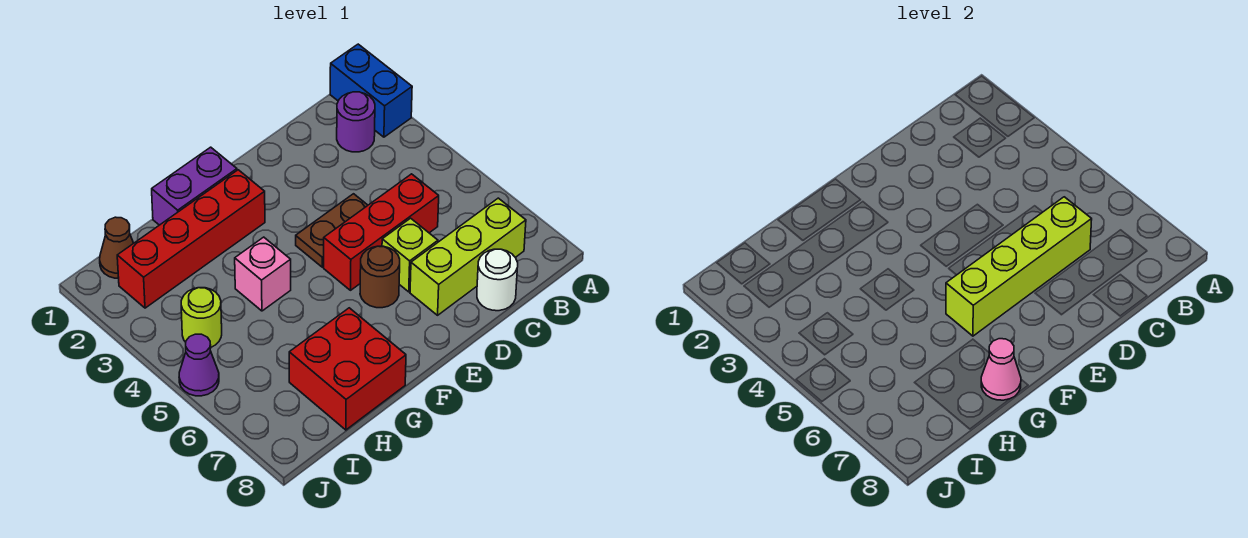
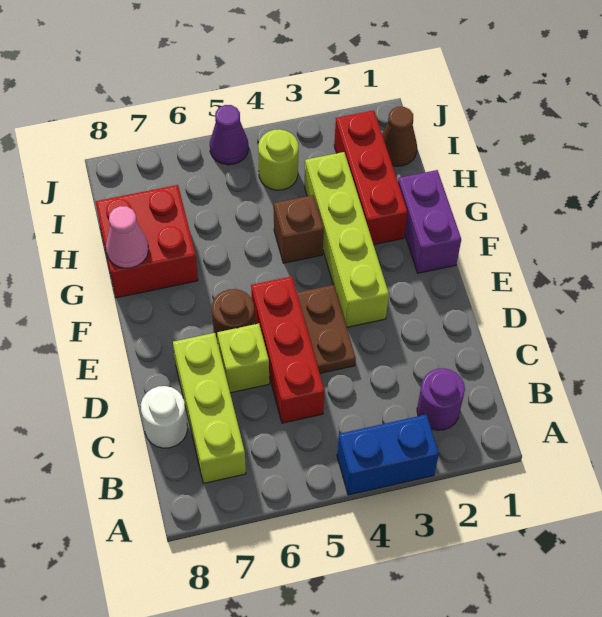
blue brick A1:A2 level 1 -> blue brick A3:A4 level 1
lime brick C6:F6 level 2 -> lime brick E3:H3 level 1
red brick F2:I2 level 1 -> red brick G2:I2 level 1
pink brick G4 level 1 -> brown brick G4 level 1

